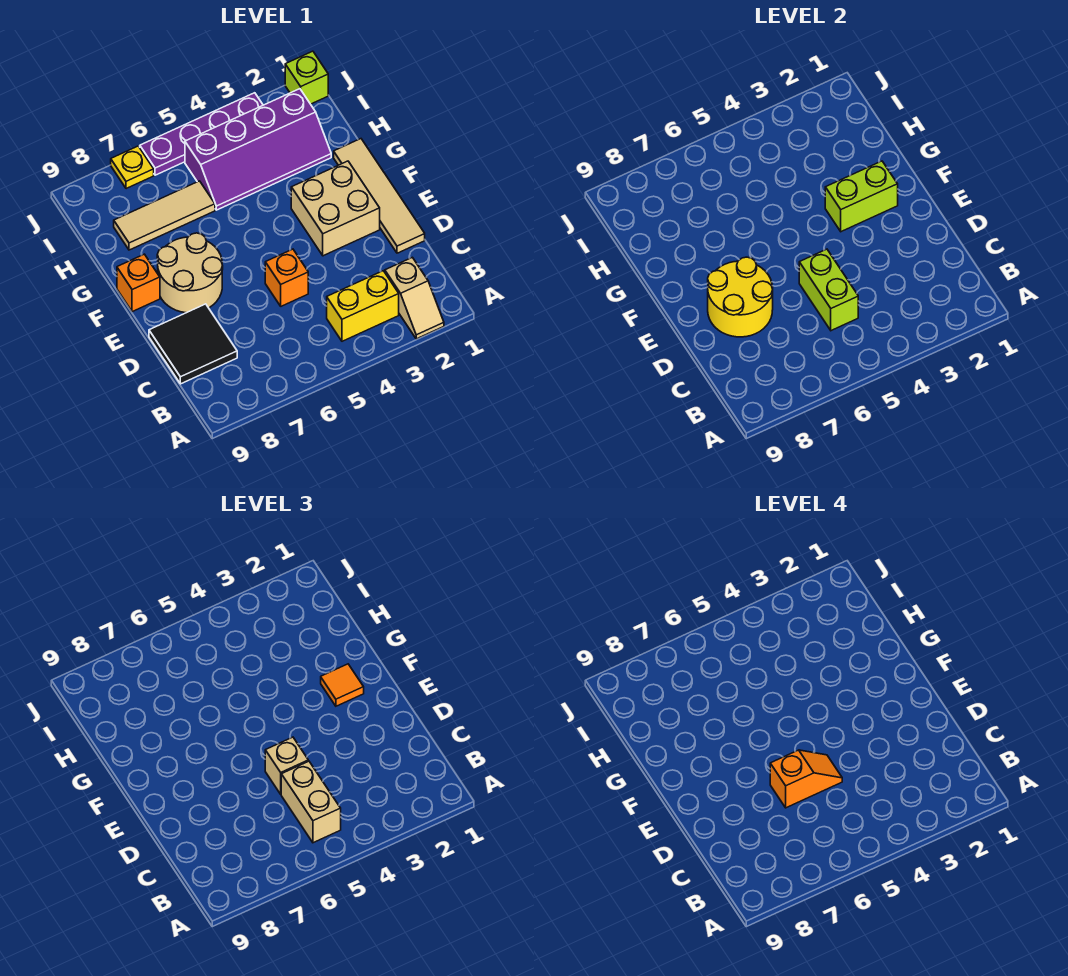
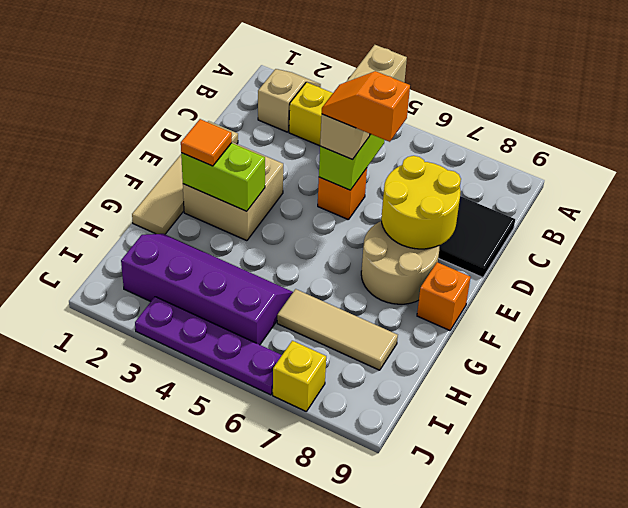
lime brick J1 level 1 -> none
yellow plate J7 level 1 -> yellow brick J7 level 1

